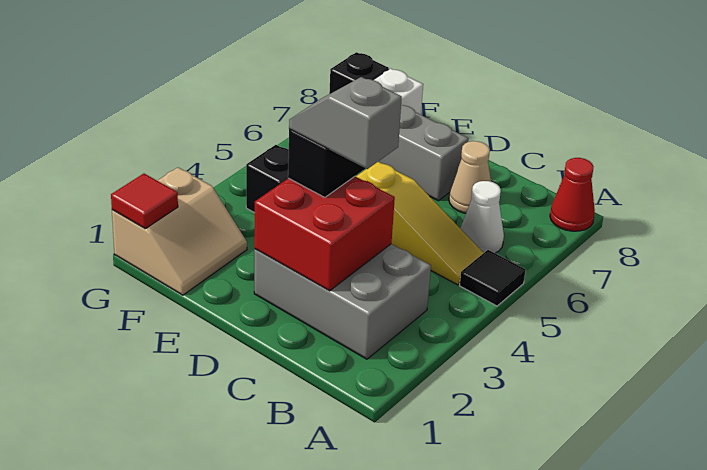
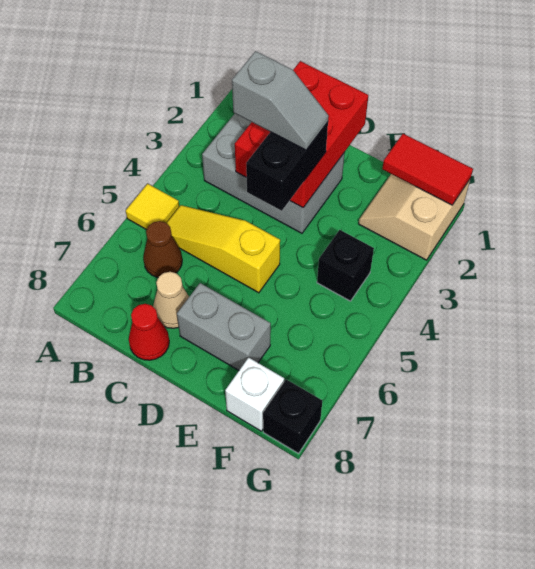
black tile A5 level 1 -> yellow tile A5 level 1
red cone A8 level 1 -> red cone C8 level 1
white cone B6 level 1 -> brown cone B6 level 1
red brick C2:D3 level 2 -> red brick C1:D3 level 2
red tile G1 level 2 -> red tile F1:G1 level 2

